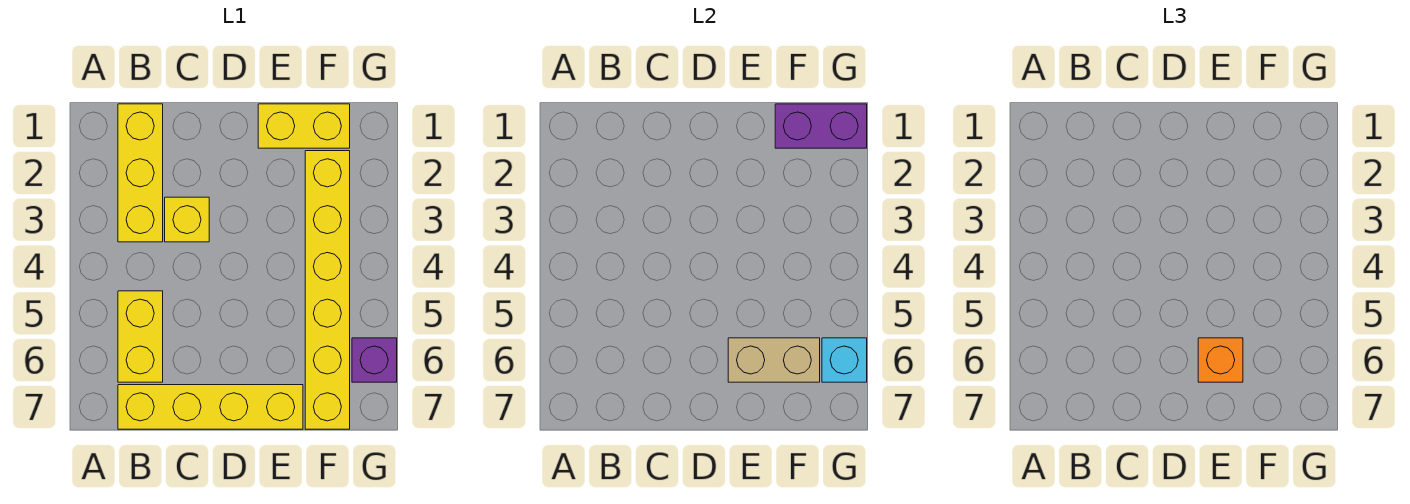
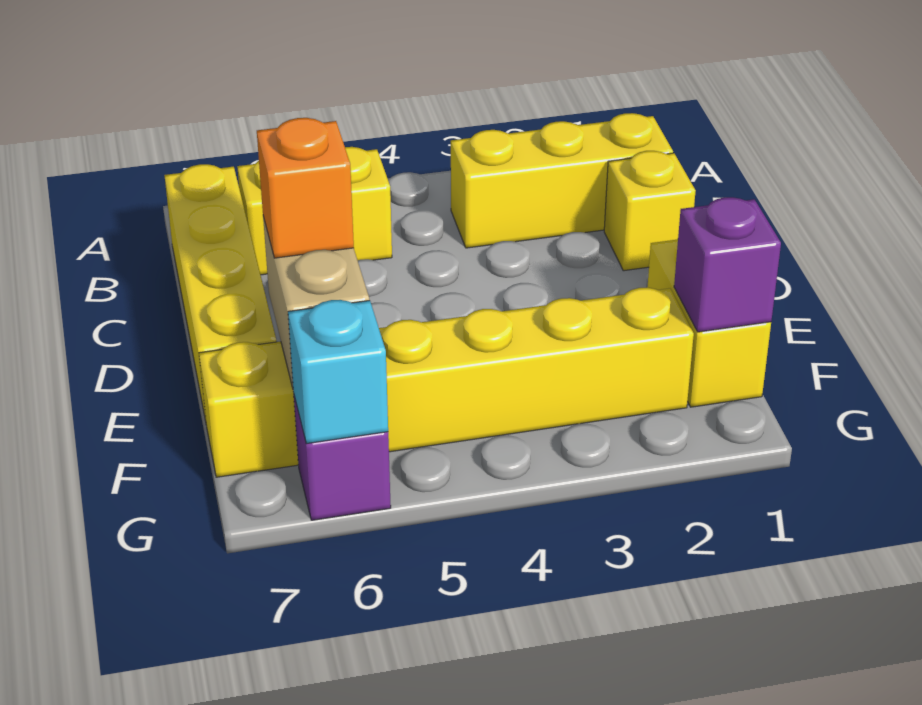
yellow brick C3 level 1 -> yellow brick C1 level 1
purple brick F1:G1 level 2 -> purple brick F1 level 2

